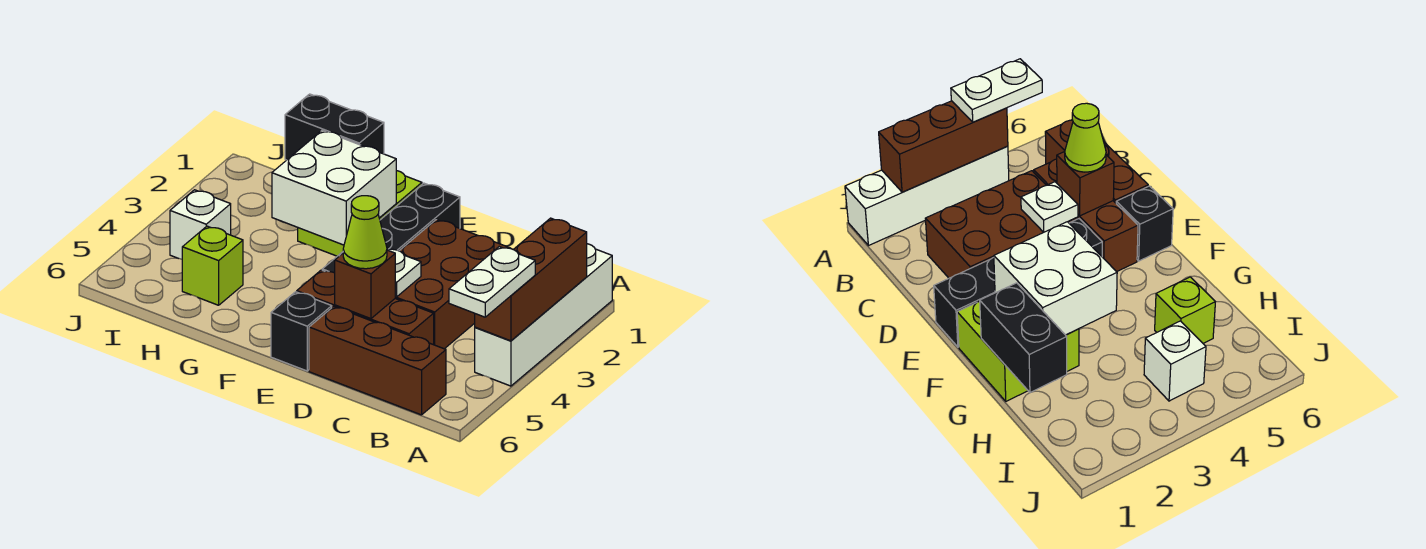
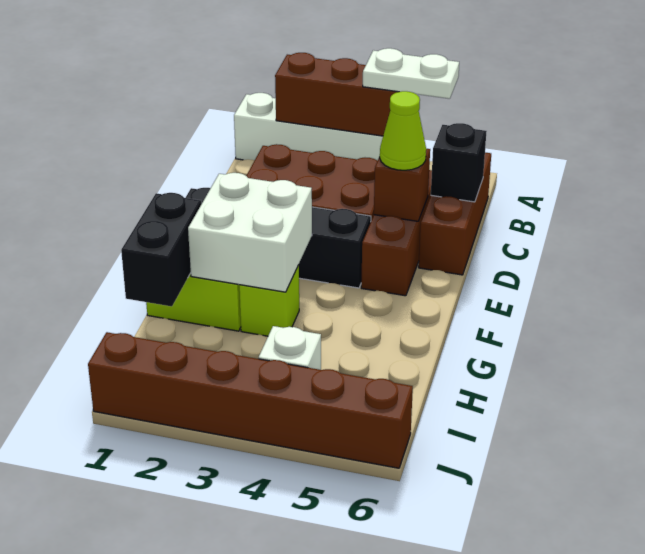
white plate D4 level 2 -> none
black brick E6 level 1 -> black brick C6 level 2
lime brick H5 level 1 -> lime brick G3 level 1
none -> brown brick J1:J6 level 1

